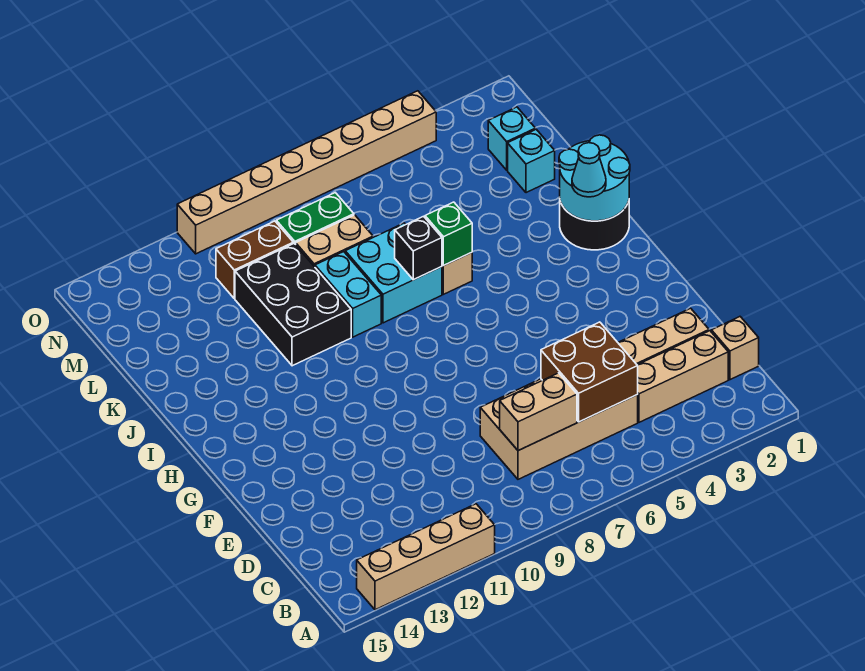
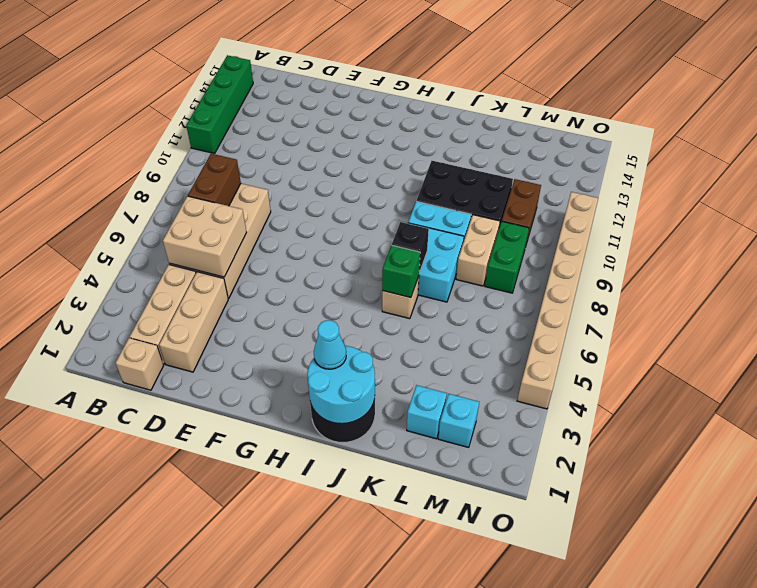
tan brick A11:A14 level 1 -> green brick A11:A14 level 1
brown brick C5:D6 level 2 -> tan brick C5:D6 level 2
tan brick C7:C8 level 2 -> brown brick C7:C8 level 2

